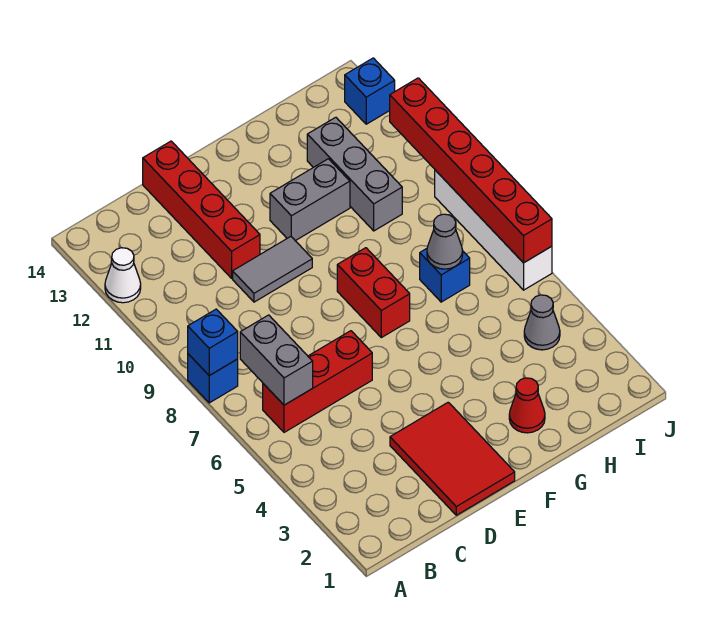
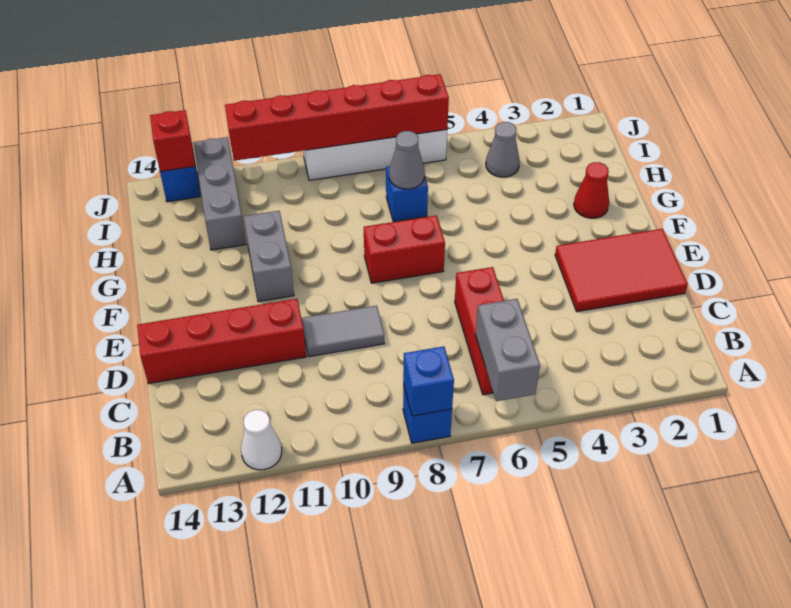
grey brick B6:B7 level 2 -> grey brick A6:B6 level 2
grey tile D10:E10 level 1 -> grey tile D9:D10 level 1
grey brick H10:H12 level 1 -> grey brick H12:J12 level 1
none -> red brick J13 level 2

